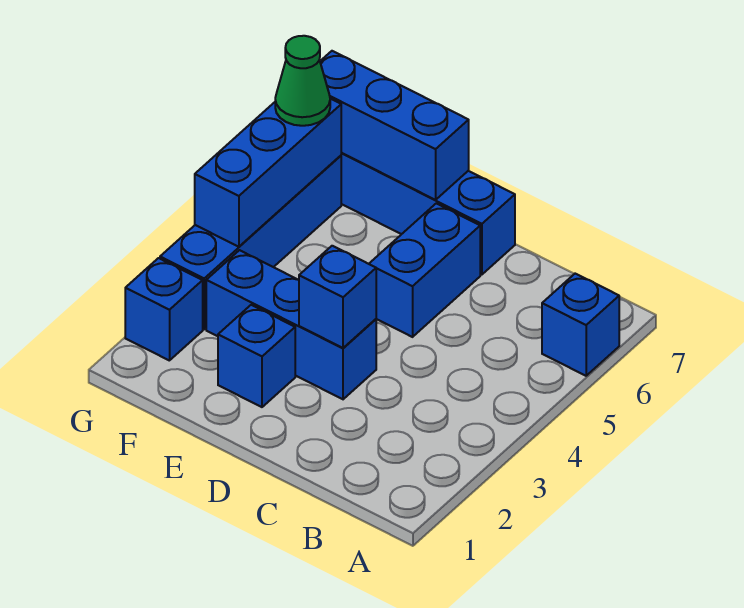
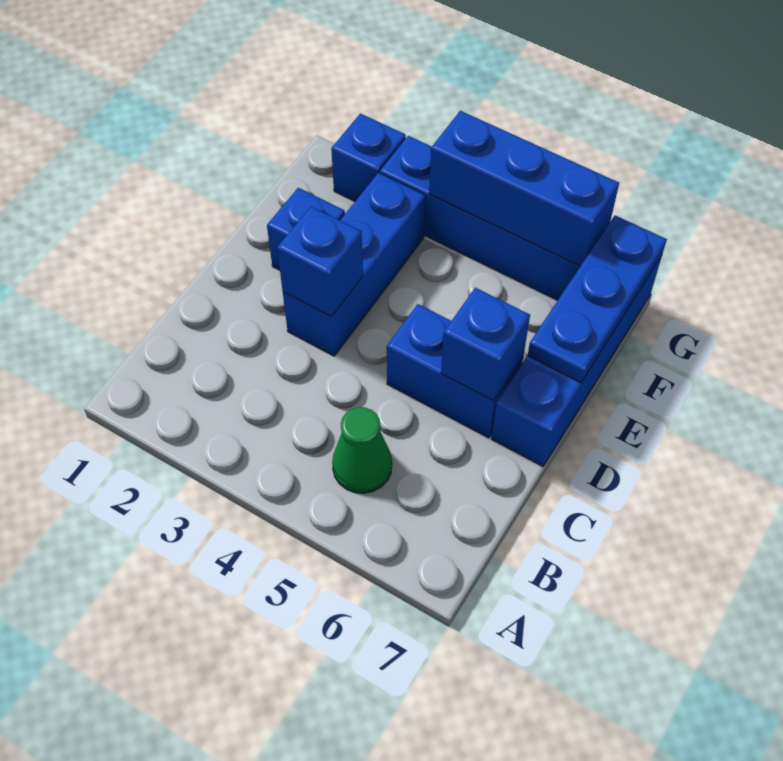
blue brick A6 level 1 -> blue brick D6 level 2
blue brick E7:G7 level 2 -> blue plate E7:G7 level 2
green cone G6 level 3 -> green cone B5 level 1

